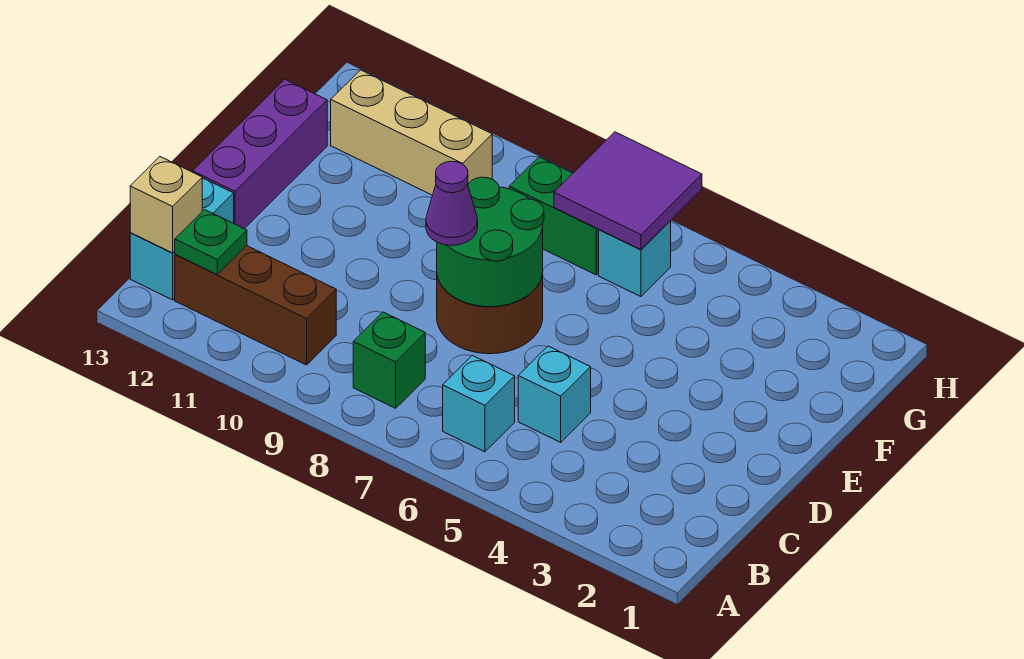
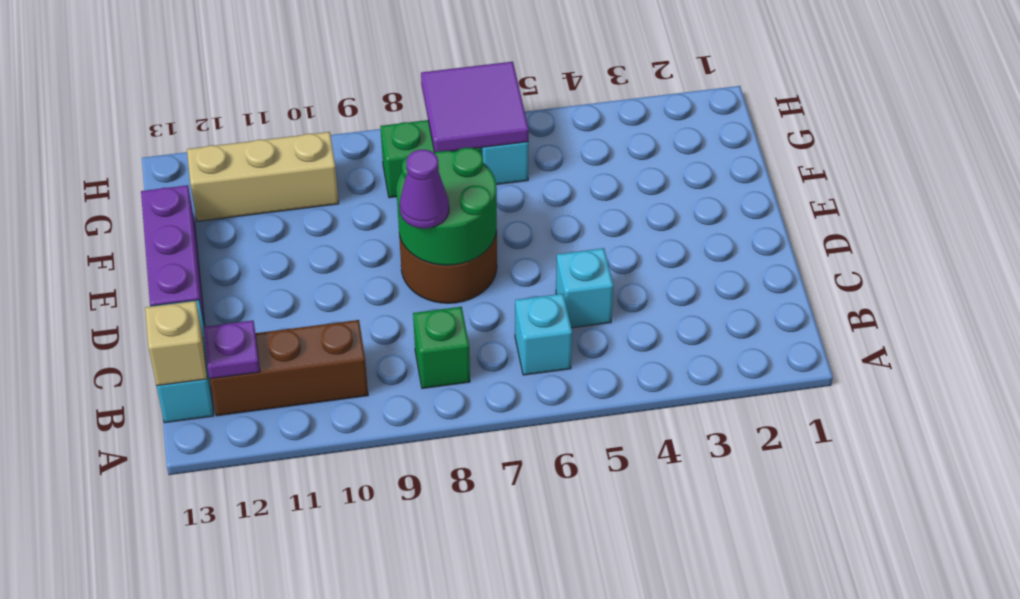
green plate B12 level 2 -> purple plate B12 level 2

